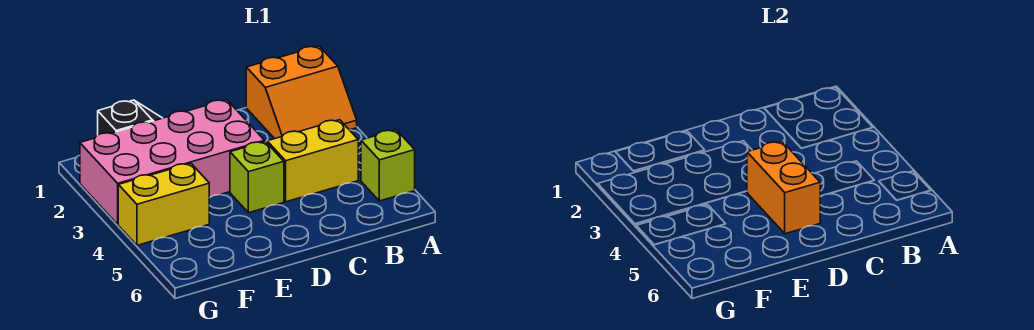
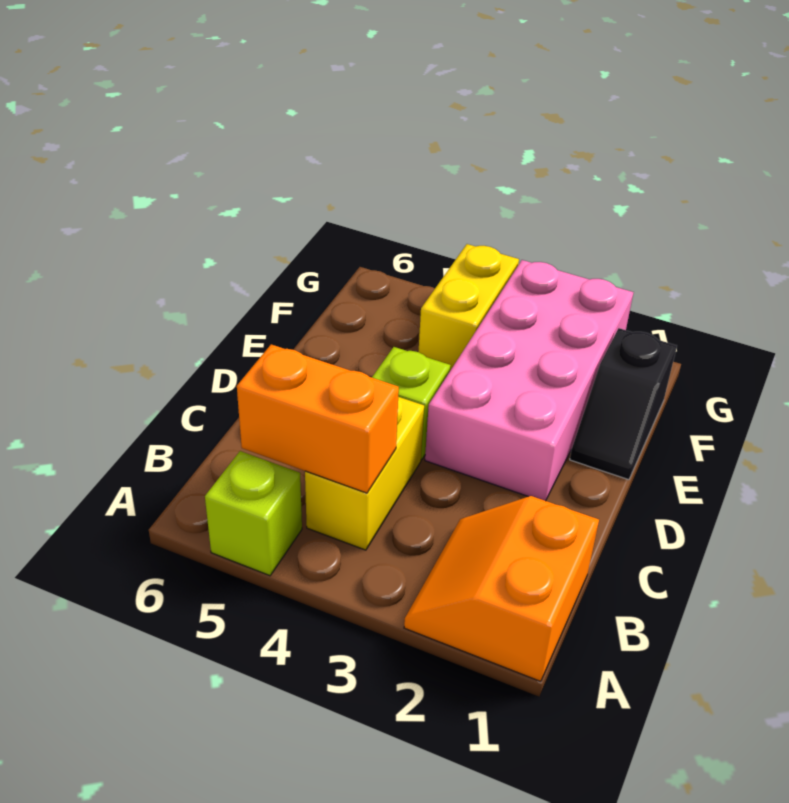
orange brick D4:D5 level 2 -> orange brick B4:B5 level 2

